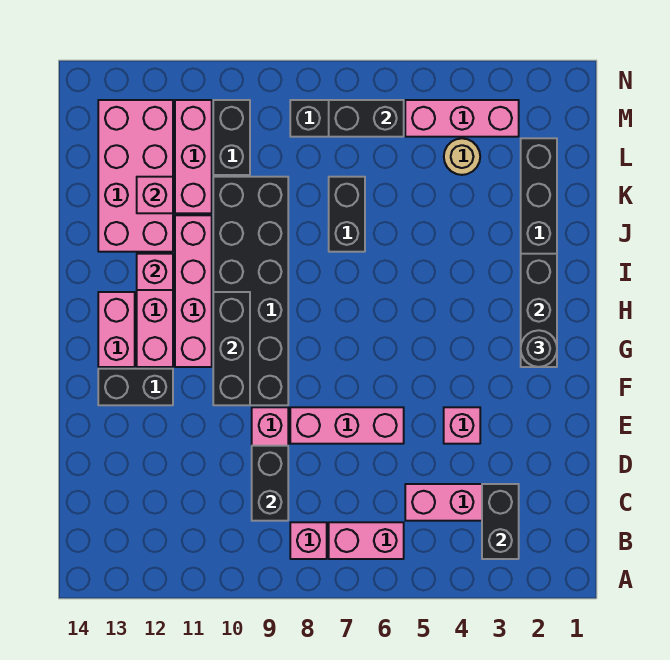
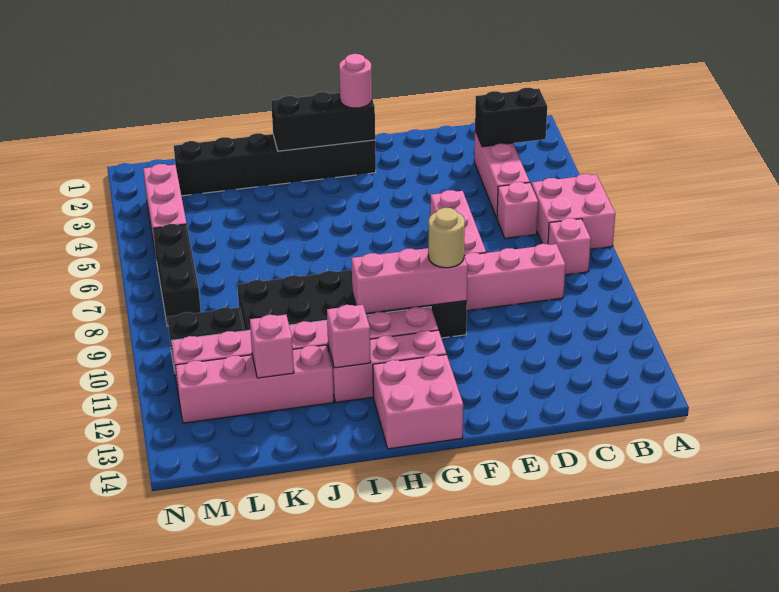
pink brick B6:B7 level 1 -> pink brick A6:B7 level 1
black brick C9:D9 level 2 -> none
pink brick E4 level 1 -> pink brick C6 level 1
black brick F10:H10 level 2 -> pink brick F10:H10 level 2
black brick F12:F13 level 1 -> none
black round brick G2 level 3 -> pink round brick G2 level 3
pink brick G13:H13 level 1 -> pink brick G13:H14 level 1
black brick J7:K7 level 1 -> none
pink brick J12:M13 level 1 -> pink brick J12:M12 level 1
tan round brick L4 level 1 -> tan round brick F10 level 3
black brick M6:M7 level 2 -> none

